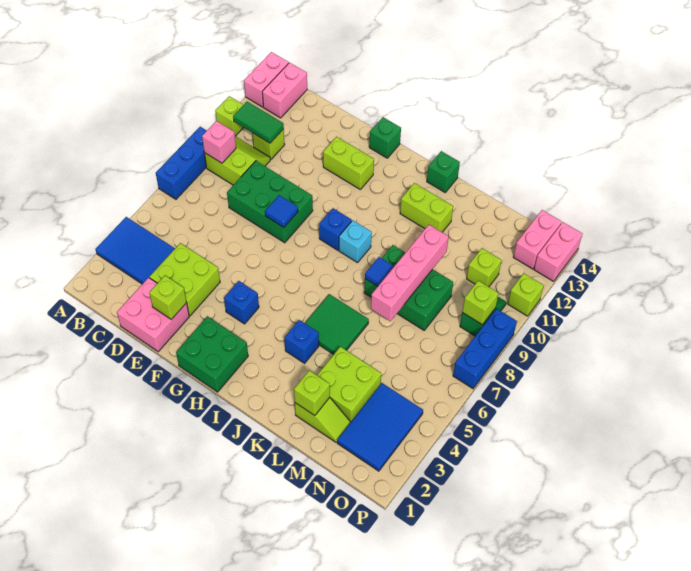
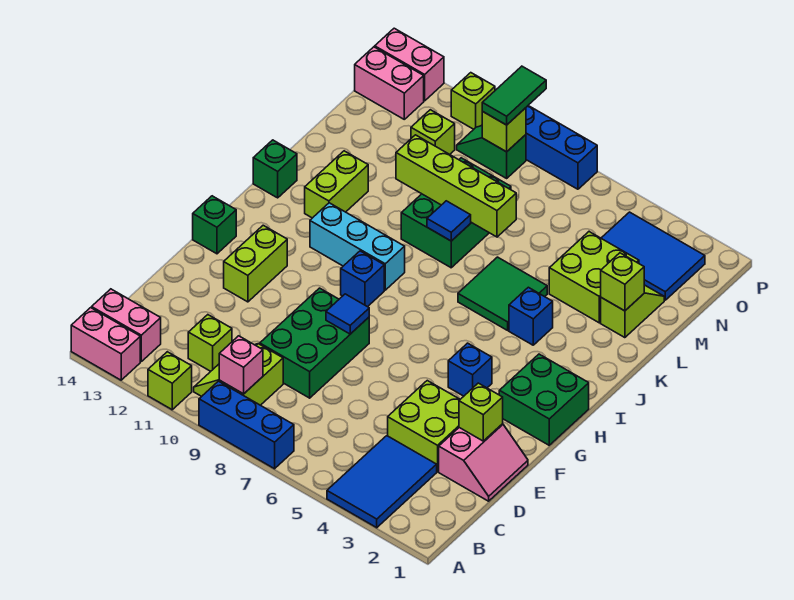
green tile B11:C11 level 2 -> green tile O9:P9 level 3
pink brick D1:E2 level 1 -> pink slope D1:E2 level 1 top 2
cyan brick I9 level 1 -> cyan brick I9:I11 level 1
pink brick L7:L10 level 2 -> lime brick L7:L10 level 2

